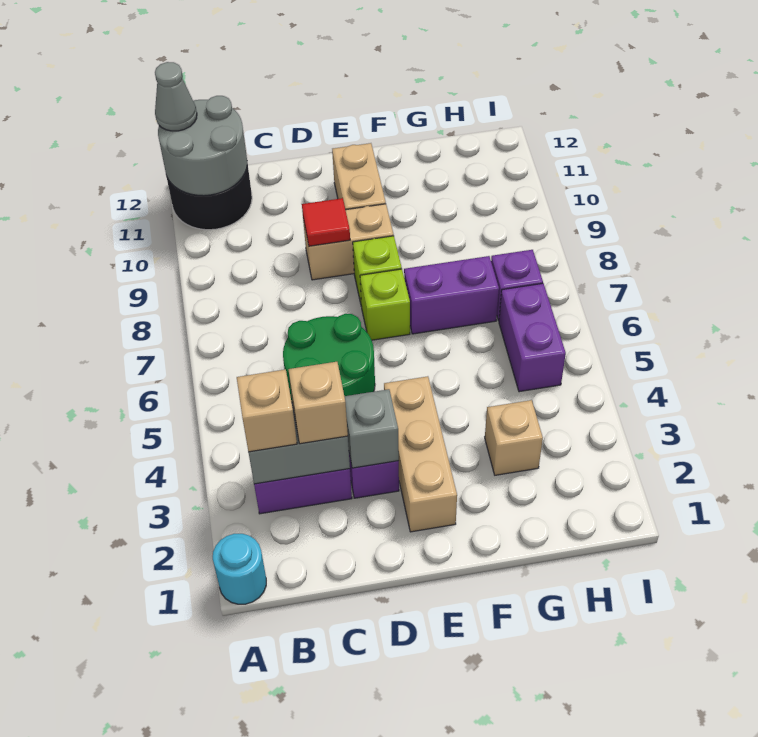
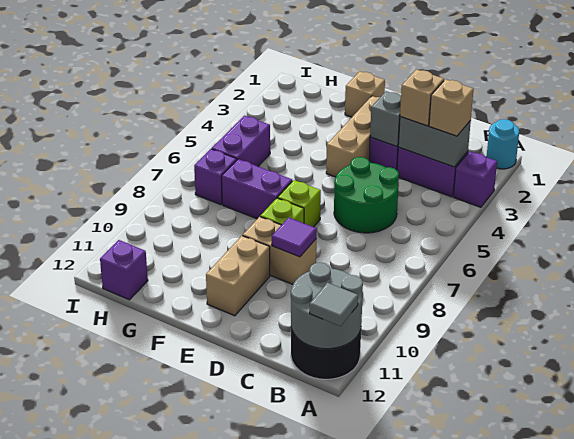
none -> purple brick A3 level 1
grey cone A12 level 3 -> grey tile A12 level 3
red tile D9 level 2 -> purple tile D9 level 2
tan brick G3 level 1 -> tan brick F1 level 1
none -> purple brick H12 level 1

